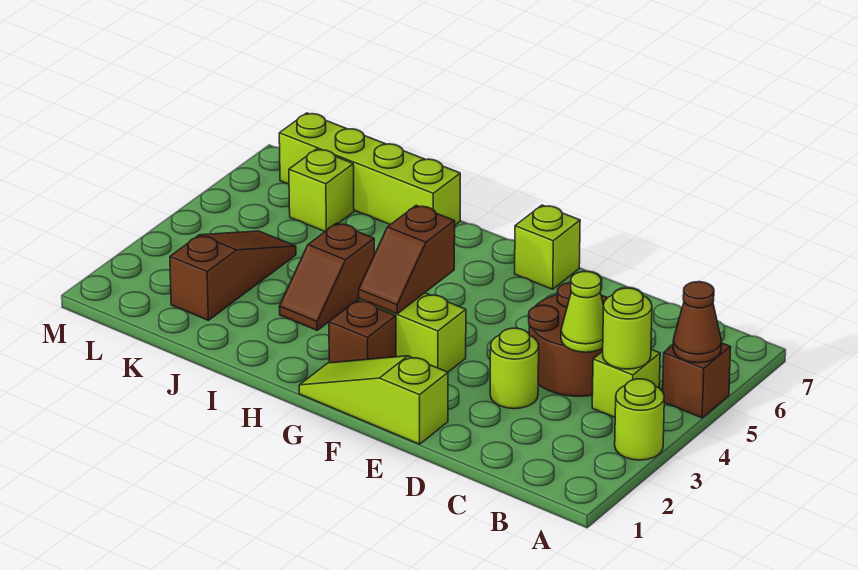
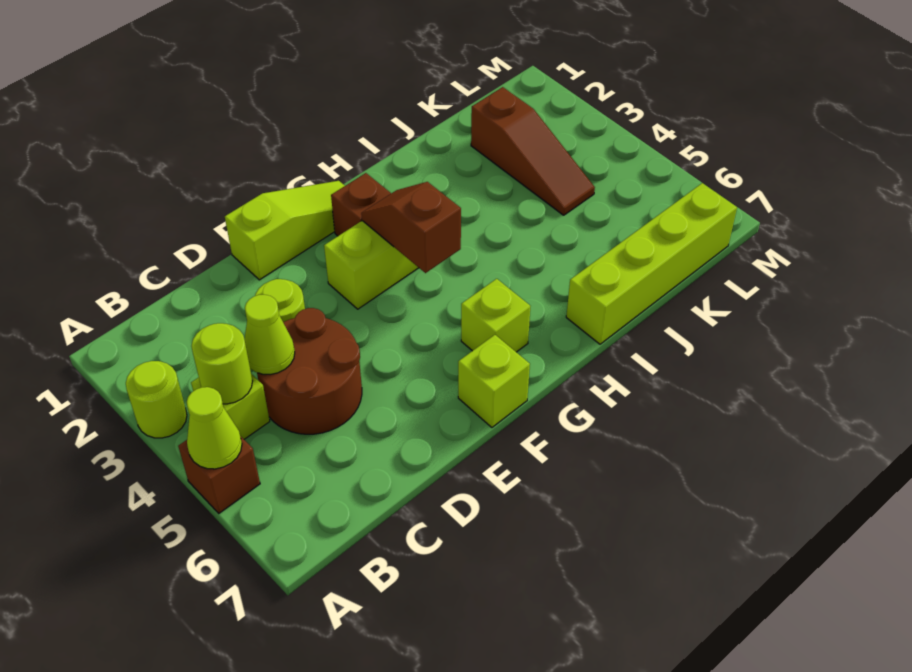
brown cone A5 level 2 -> lime cone A5 level 2
brown slope I3:I4 level 1 top 4 -> none
lime brick K6 level 1 -> lime brick G6 level 1

